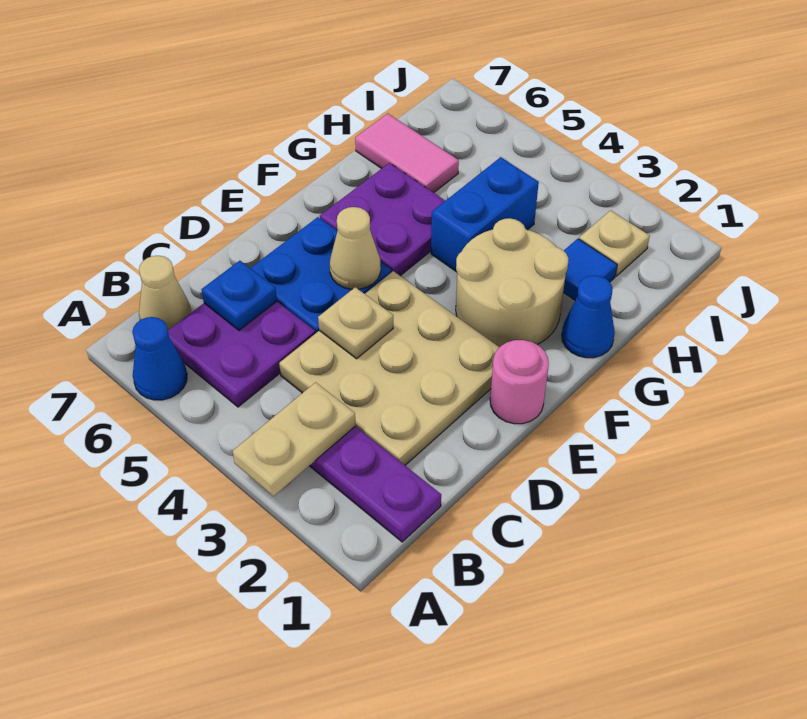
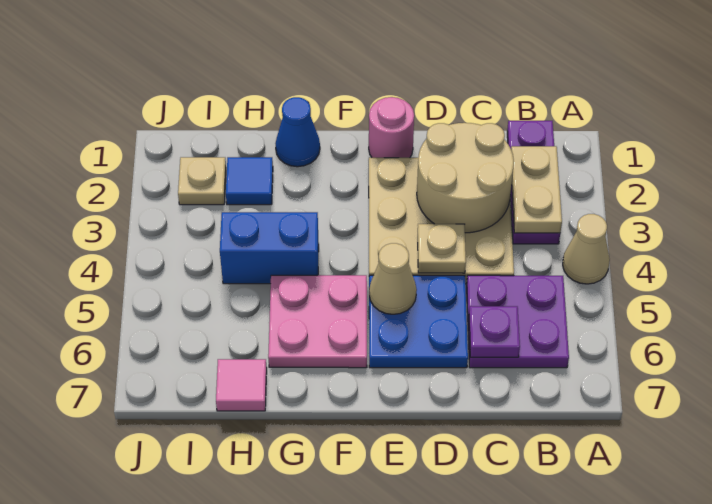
tan plate A3:B3 level 2 -> tan plate B2:B3 level 2
blue cone A6 level 1 -> none
tan cone B7 level 1 -> tan cone A4 level 1
blue plate C6 level 2 -> purple plate C6 level 2
tan round brick F2:G3 level 1 -> tan round brick C2:D3 level 2
purple plate F5:G6 level 1 -> pink plate F5:G6 level 1
pink tile H6:H7 level 1 -> pink tile H7 level 1

